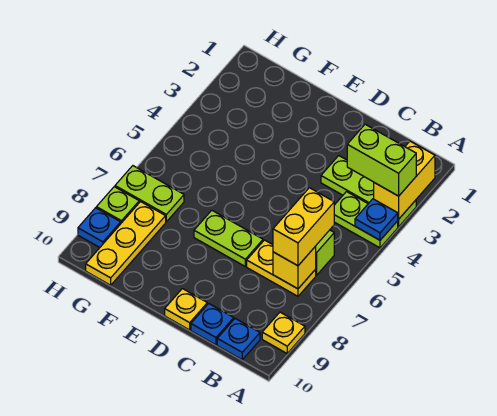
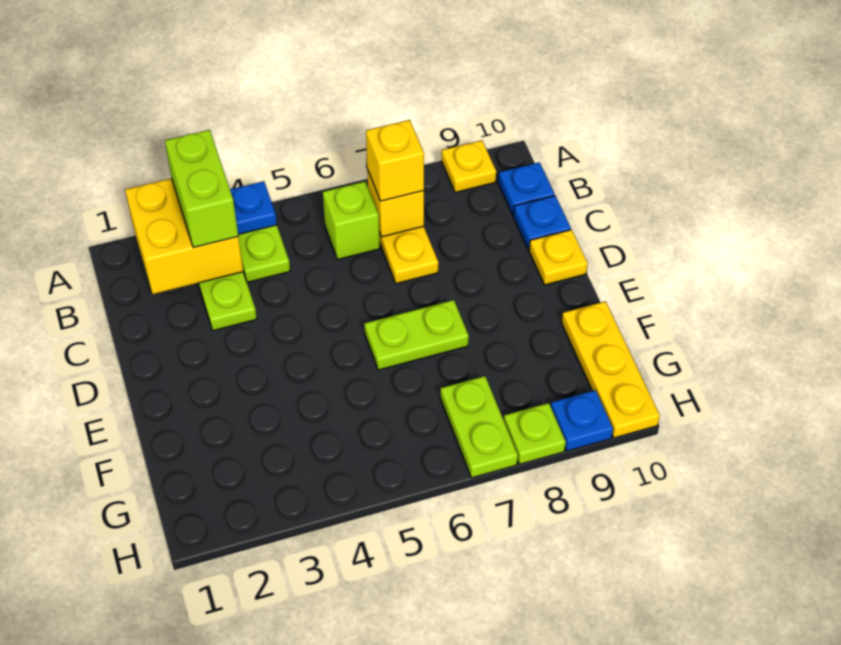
yellow brick A2:A3 level 2 -> yellow brick A2:B3 level 2
yellow brick B6:B7 level 3 -> yellow brick B7 level 3
lime plate D7:E7 level 1 -> lime plate E6:E7 level 1
yellow plate G8:G10 level 1 -> yellow plate F10:H10 level 1

